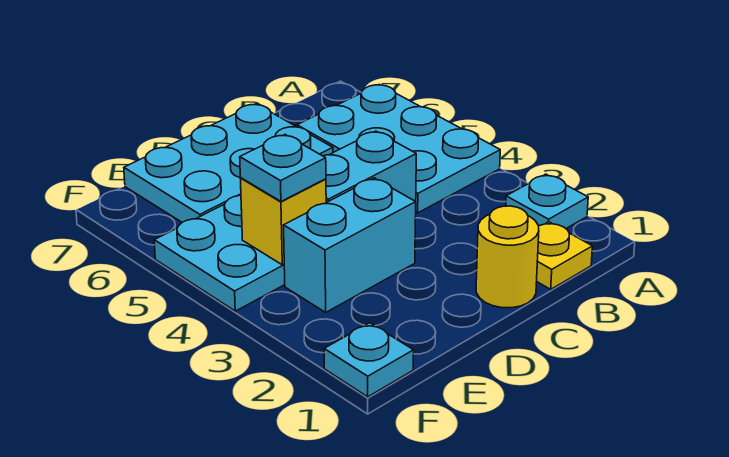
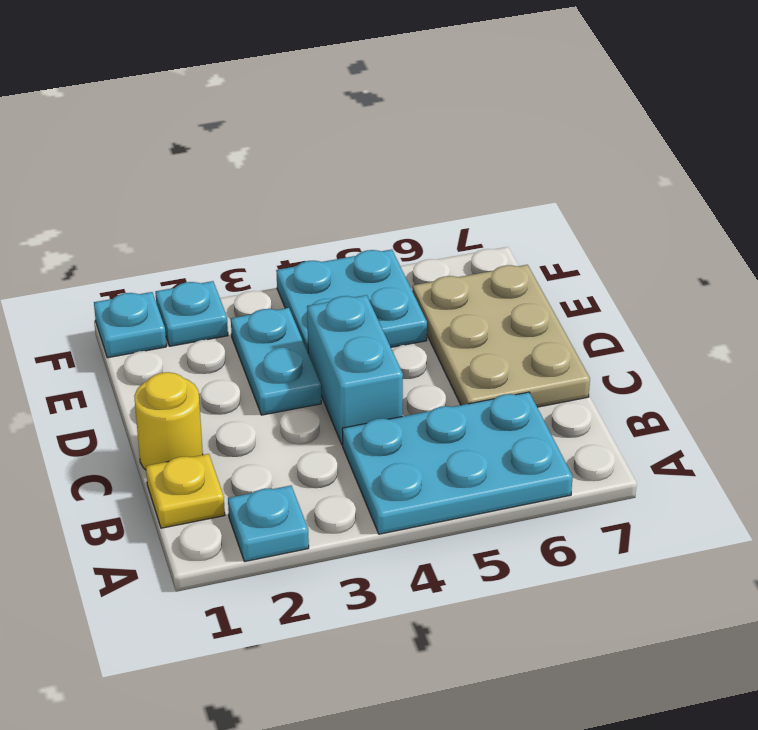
cyan plate C6:E7 level 1 -> tan plate C6:E7 level 1
cyan brick D3:E3 level 1 -> cyan plate D3:E3 level 1
yellow brick E4 level 2 -> none
cyan plate E4 level 3 -> cyan plate F2 level 1

